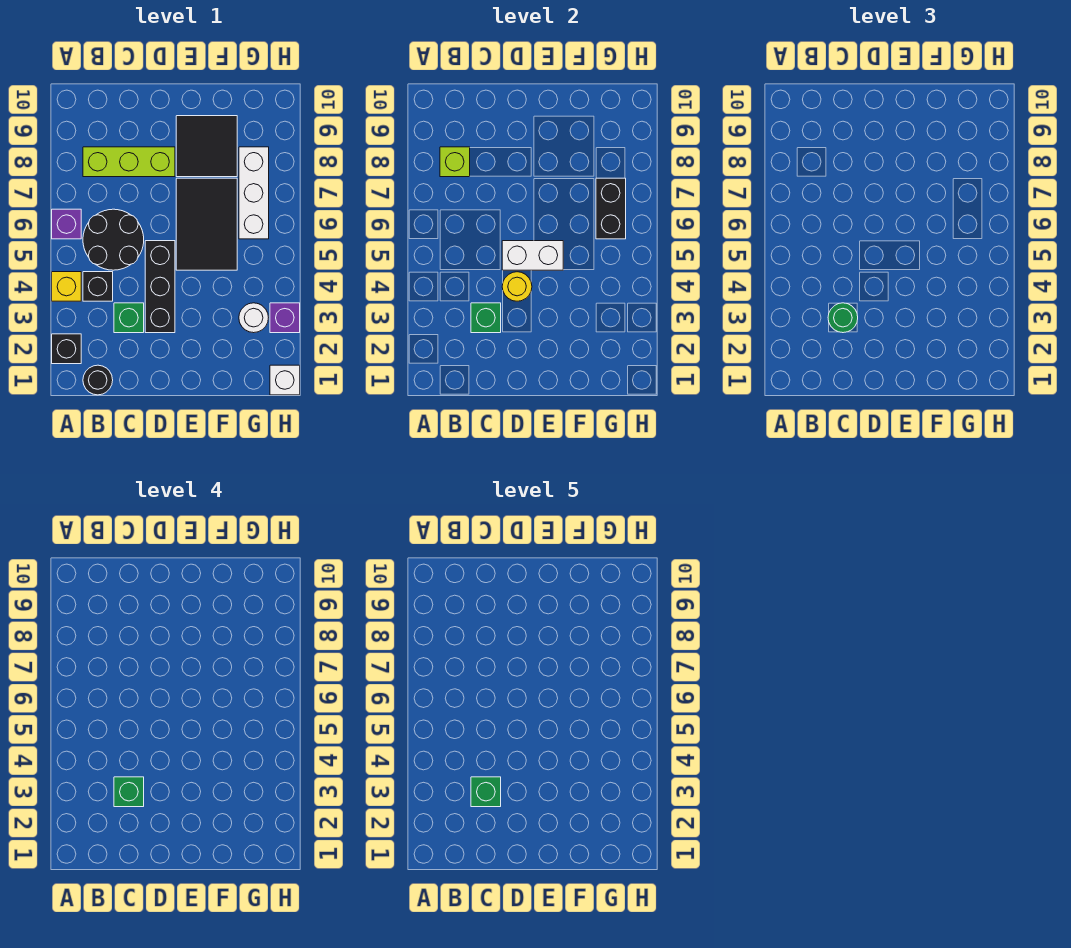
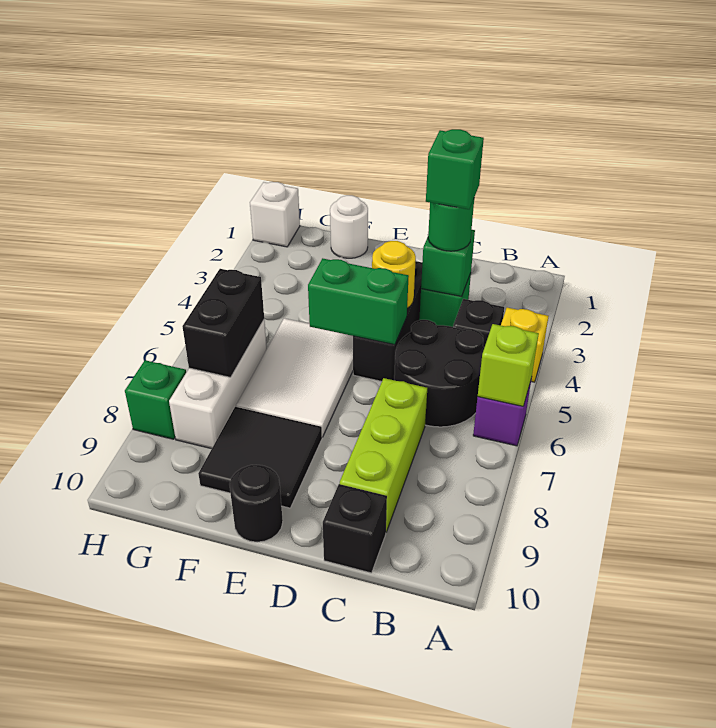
black brick A2 level 1 -> black brick C10 level 1
black round brick B1 level 1 -> black round brick E10 level 1
lime brick B8:D8 level 1 -> lime brick C7:C9 level 1
lime brick B8 level 2 -> lime brick A6 level 2
green brick C3 level 5 -> green brick H8 level 1
white brick D5:E5 level 2 -> green brick D5:E5 level 2
black tile E5:F7 level 1 -> white tile E5:F7 level 1
white round brick G3 level 1 -> white round brick F1 level 1
purple brick H3 level 1 -> none

